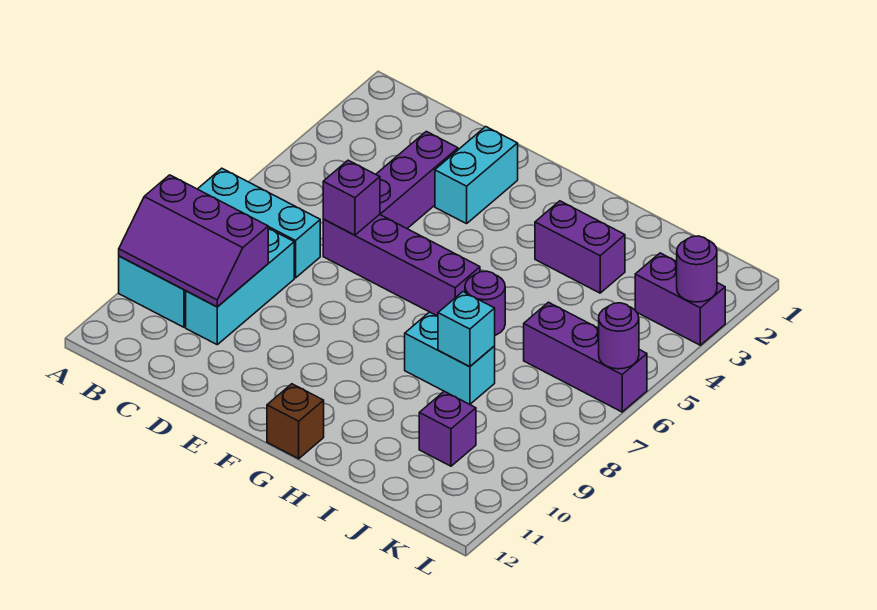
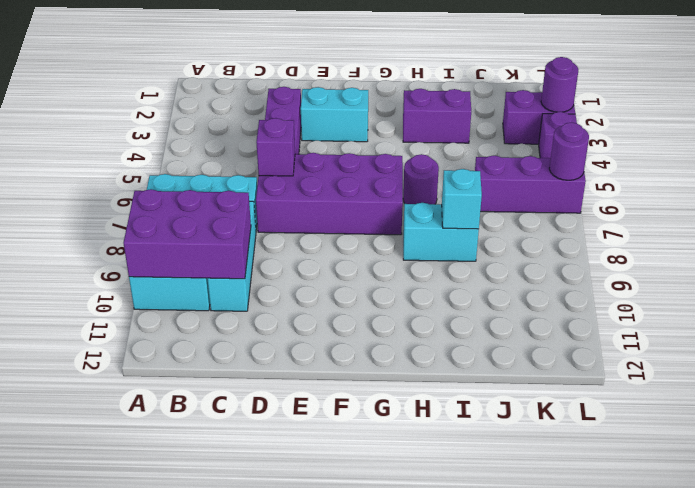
purple slope A9:C10 level 2 top 9 -> purple brick A9:C10 level 2
purple brick D6:G6 level 1 -> purple brick D6:G7 level 1
cyan brick E2:E3 level 1 -> cyan brick E3:F3 level 1
brown brick G12 level 1 -> none
purple brick J10 level 1 -> purple brick L4 level 1

